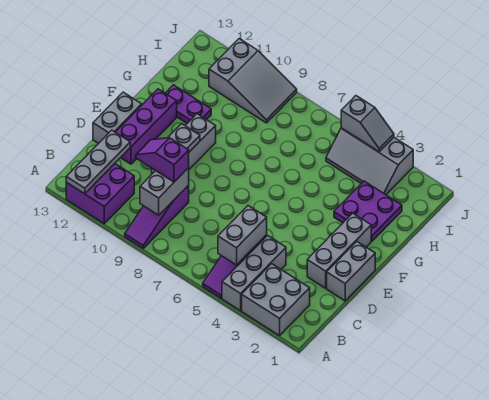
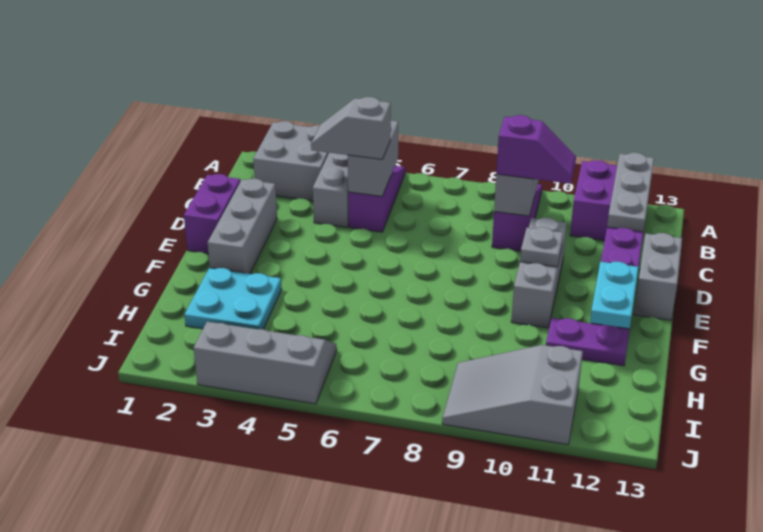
grey brick D1:E1 level 1 -> purple brick D1:E1 level 1
none -> cyan plate F12:G12 level 2
purple plate G2:H3 level 1 -> cyan plate G2:H3 level 1
grey slope J4:J5 level 2 top 5 -> grey slope C4:C5 level 3 top 5

